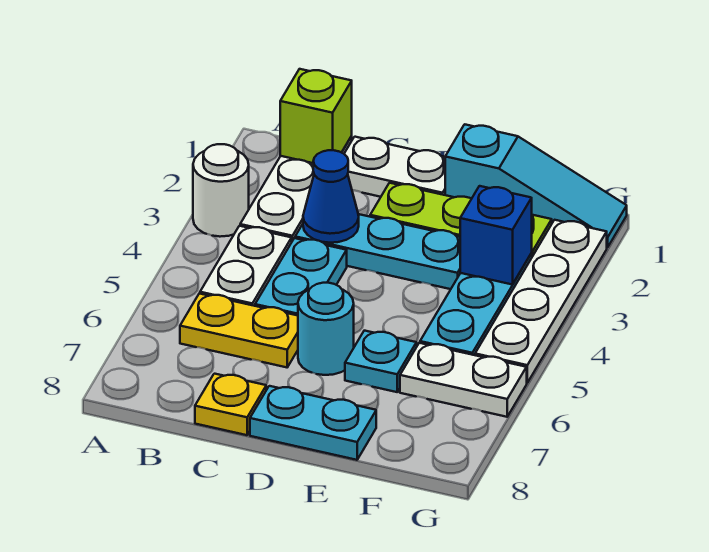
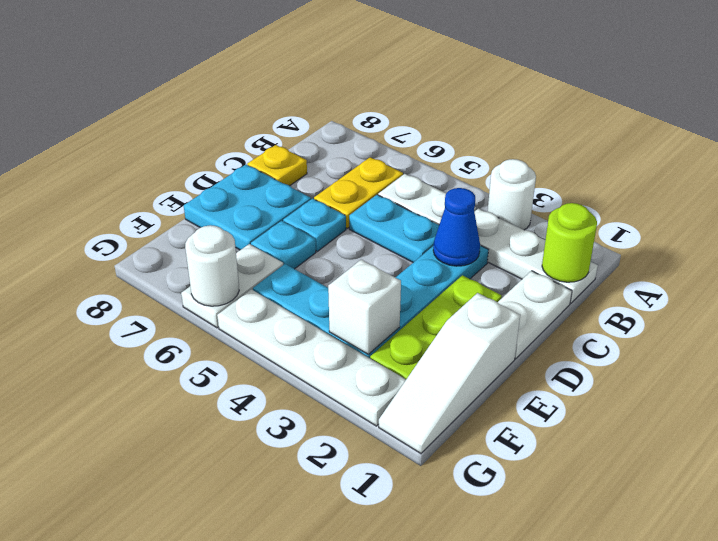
lime brick B1 level 2 -> lime round brick B1 level 2
cyan round brick D6 level 1 -> cyan plate D6 level 1
cyan plate D8:E8 level 1 -> cyan plate D7:E8 level 1
cyan slope E1:G1 level 1 top E -> white slope E1:G1 level 1 top E
blue brick F3 level 2 -> white brick F3 level 2
none -> white round brick G6 level 2

